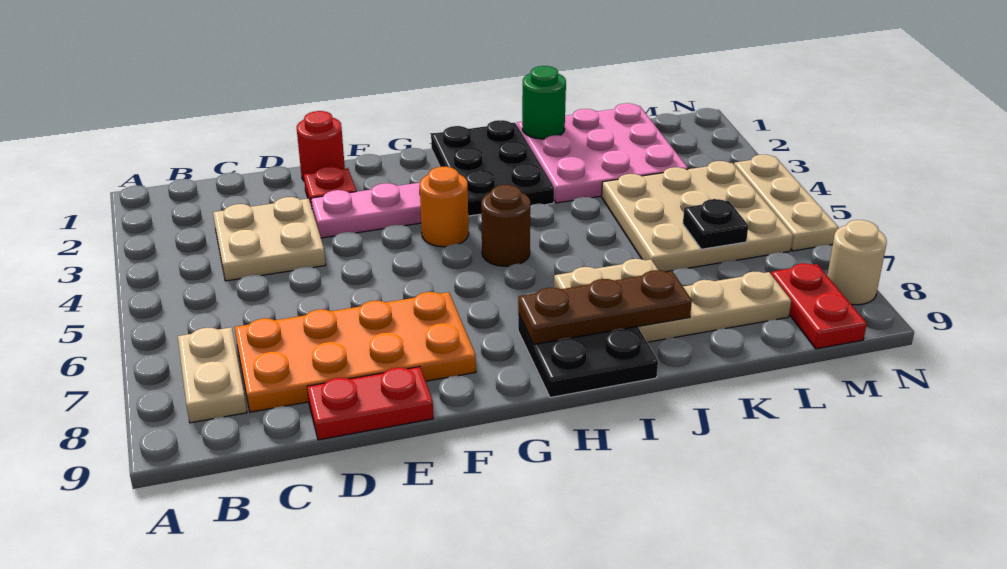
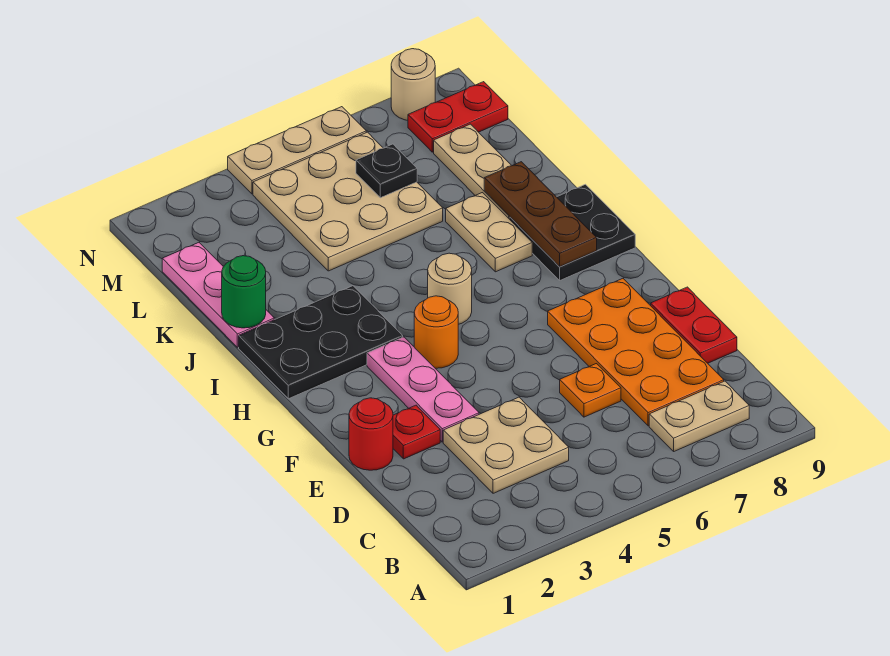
none -> orange plate D6 level 1
brown round brick H5 level 1 -> tan round brick H5 level 1
pink plate J1:L3 level 1 -> pink plate J1:L1 level 1

